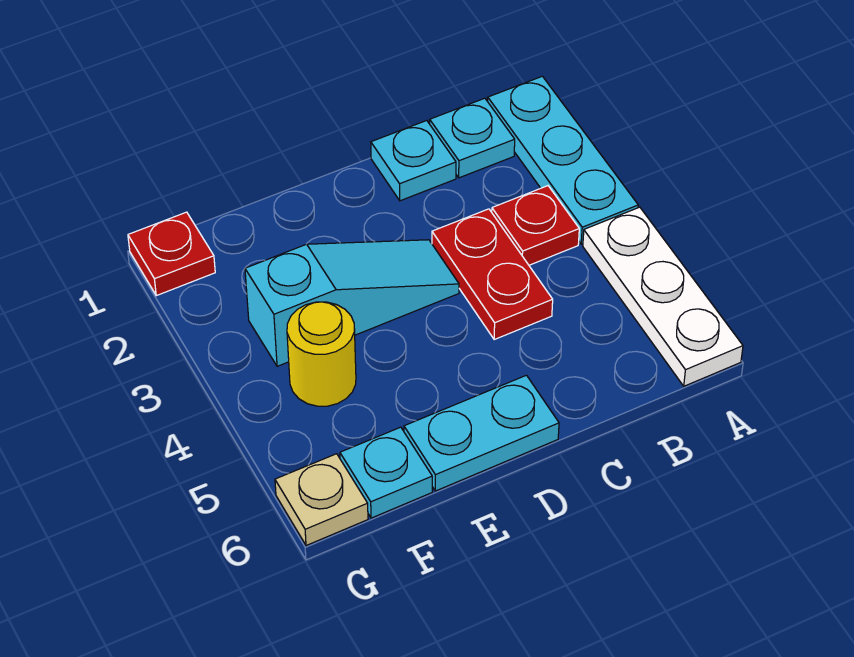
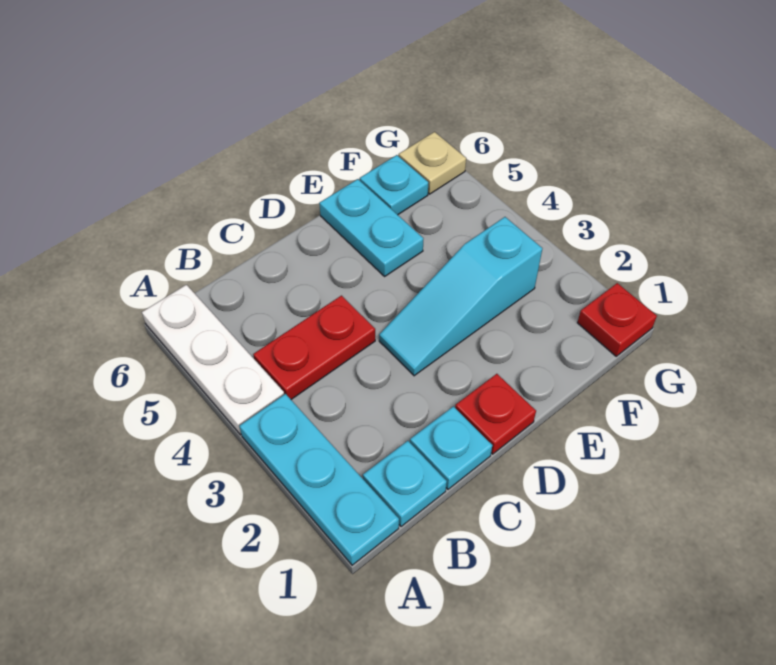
red plate B3 level 1 -> red plate D1 level 1
red plate C3:C4 level 1 -> red plate B4:C4 level 1
cyan plate D6:E6 level 1 -> cyan plate E5:E6 level 1
yellow round brick F4 level 1 -> none

